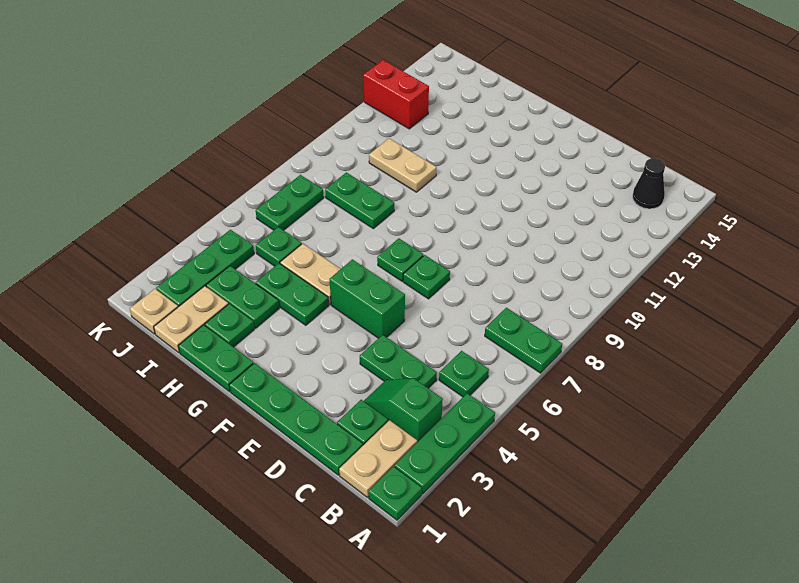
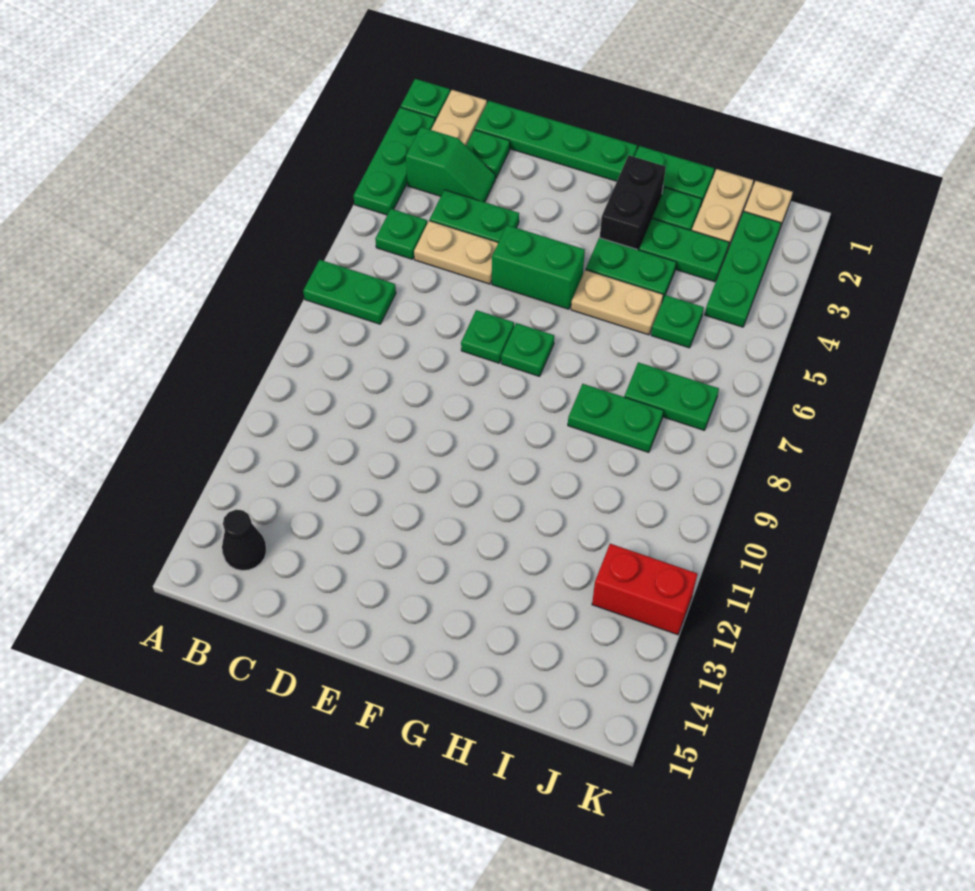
none -> black brick G2:G3 level 1
tan plate H10:I10 level 1 -> tan plate C5:D5 level 1
green plate J6:J7 level 1 -> green plate I7:J7 level 1

